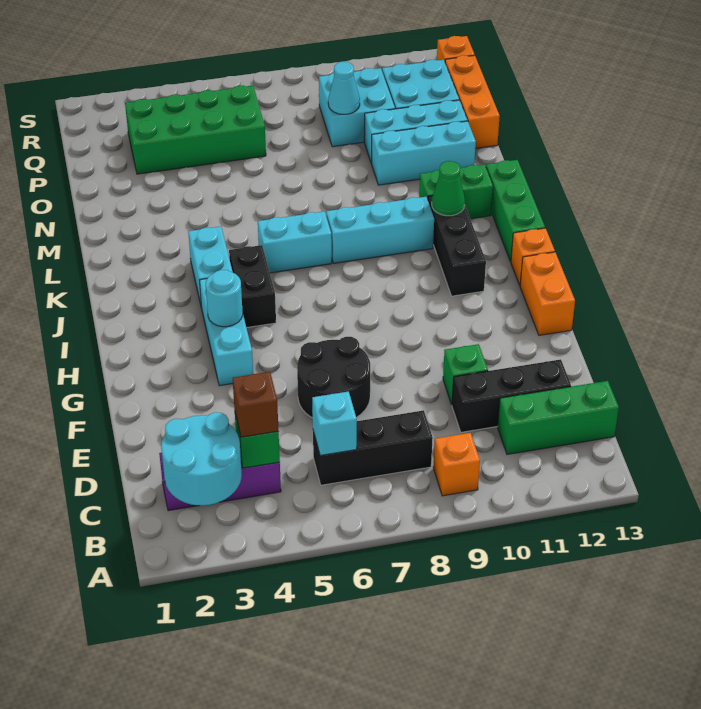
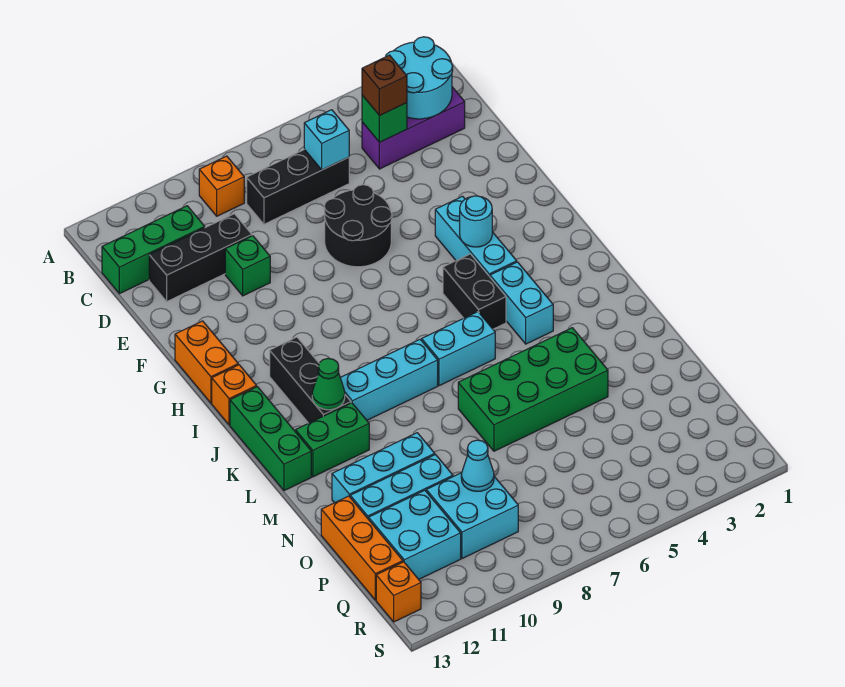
green brick P3:Q6 level 1 -> green brick M4:N7 level 1

